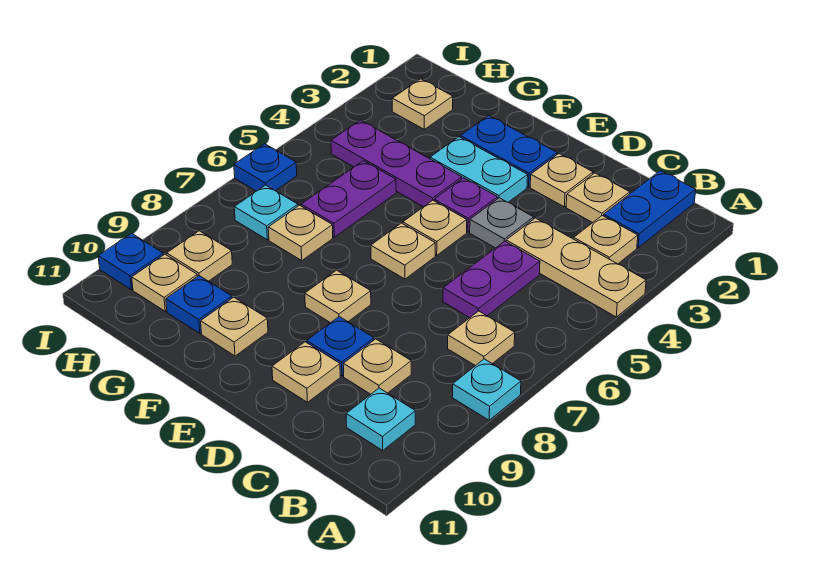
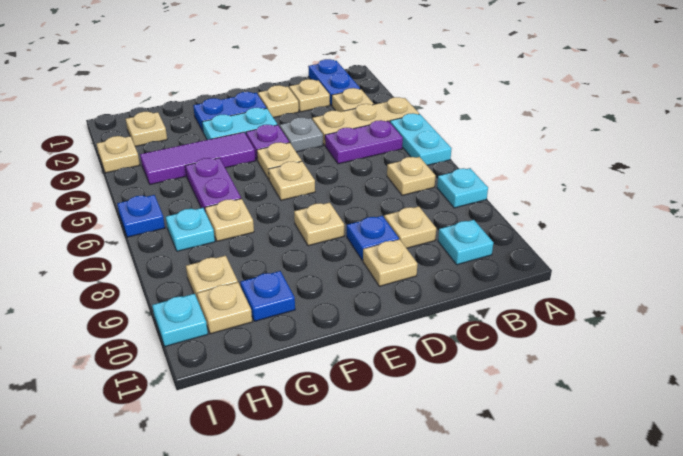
none -> cyan plate A5:A6 level 1
purple plate C5:C6 level 1 -> purple plate B5:C5 level 1
purple plate F4:H4 level 1 -> purple tile F4:H4 level 1
tan plate F10 level 1 -> tan plate I3 level 1
blue plate I10 level 1 -> cyan plate I10 level 1

